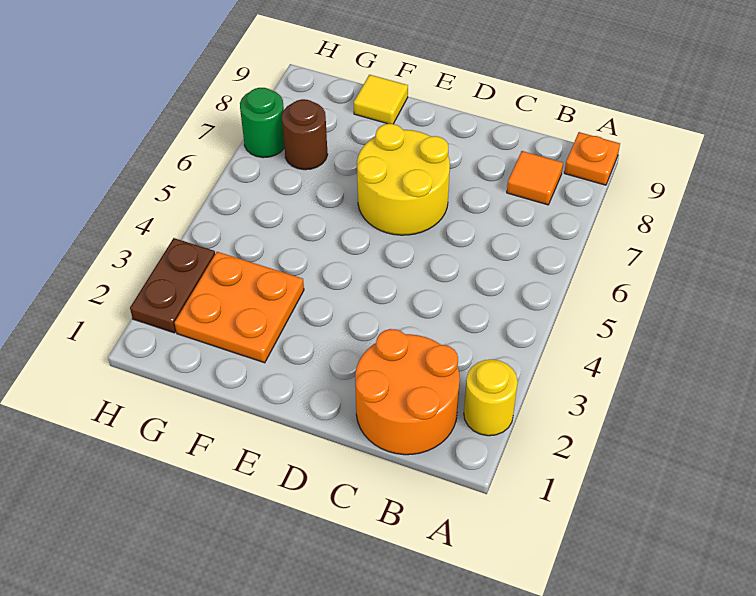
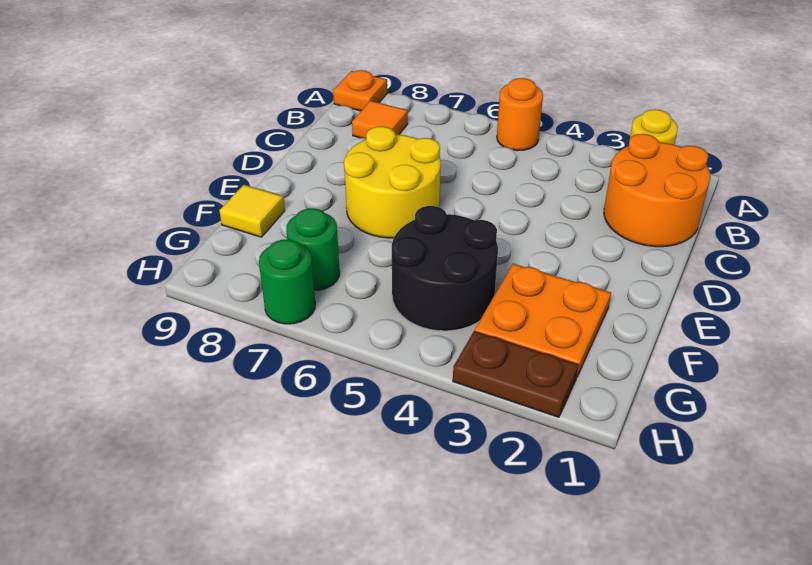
none -> orange round brick A5 level 1
none -> black round brick F4:G5 level 1
brown round brick G7 level 1 -> green round brick G7 level 1

